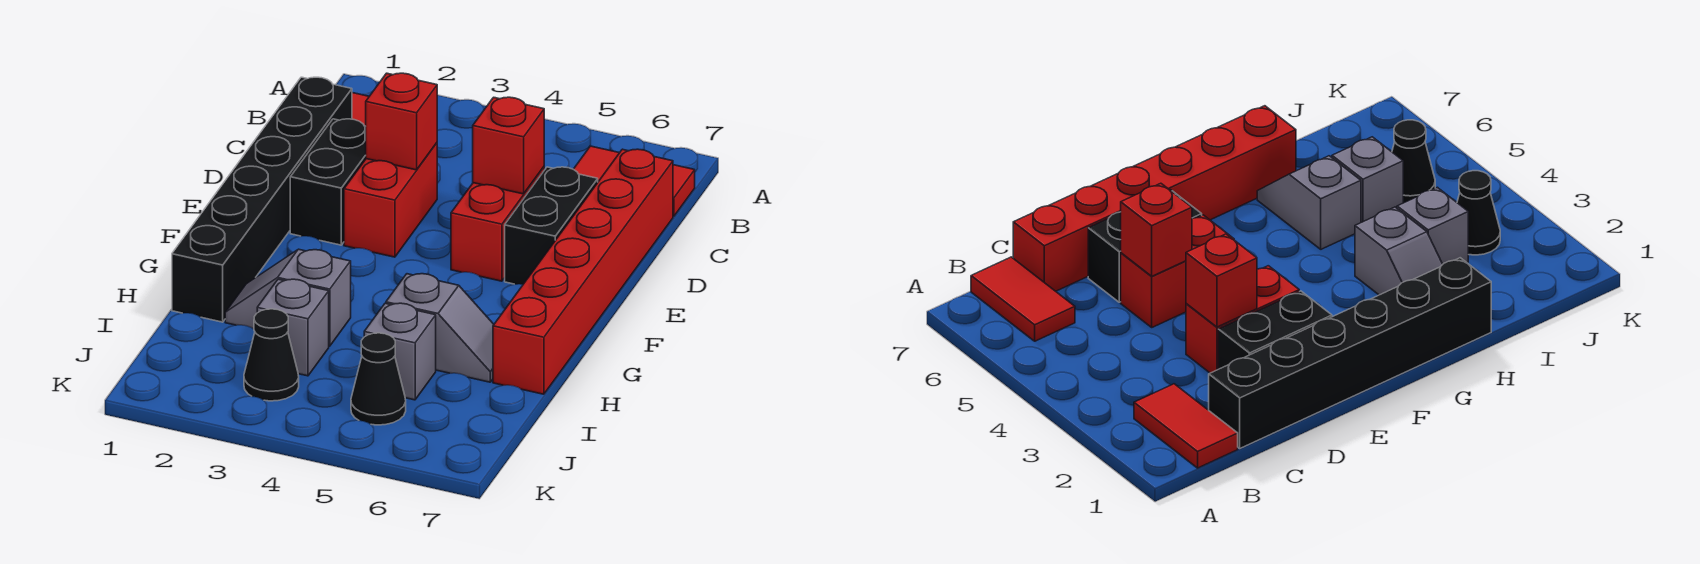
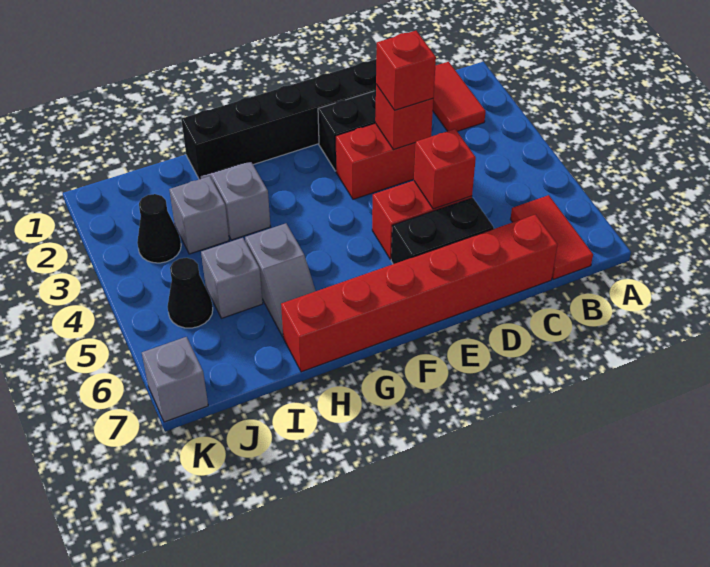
none -> red brick D3 level 3
none -> grey brick K7 level 1

